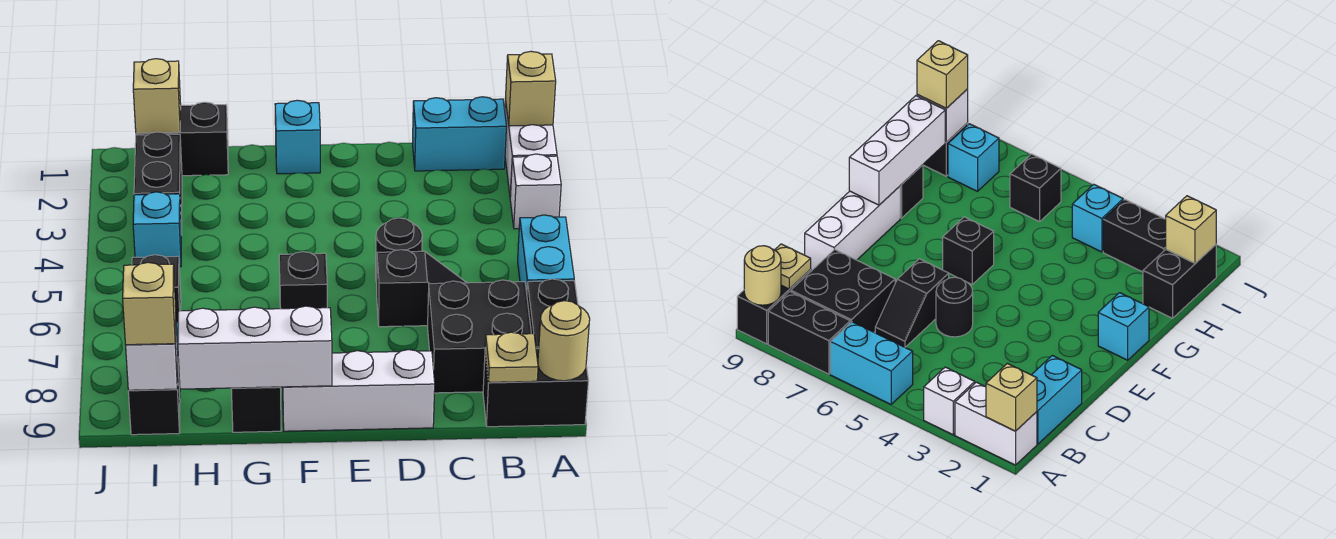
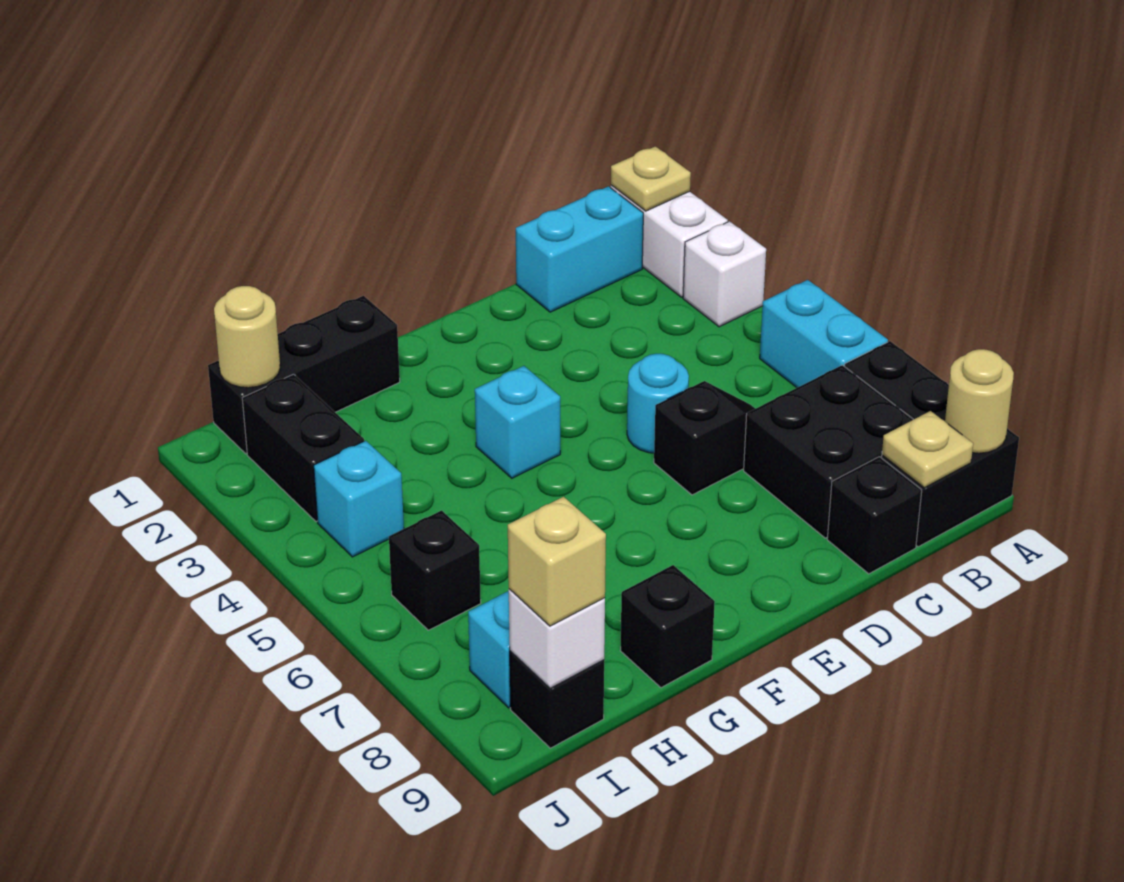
tan brick A1 level 2 -> tan plate A1 level 2
black round brick D5 level 1 -> cyan round brick D5 level 1
white brick D9:F9 level 1 -> none
cyan brick F1 level 1 -> cyan brick F4 level 1
black brick F6 level 1 -> black brick C9 level 1
white brick F9:H9 level 2 -> none
black brick H1:I1 level 1 -> black brick G1:I1 level 1
tan brick I1 level 2 -> tan round brick I1 level 2

